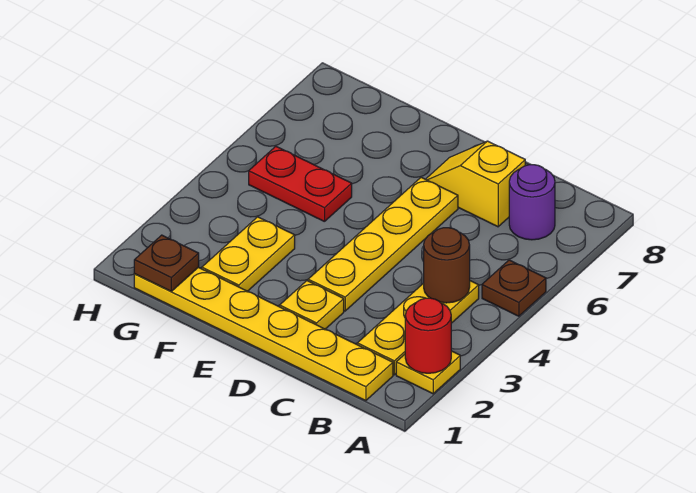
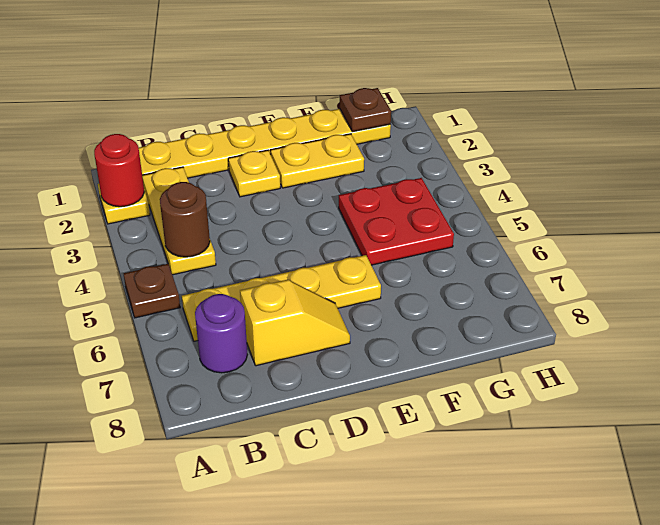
yellow plate D3:D6 level 1 -> yellow plate B6:E6 level 1
yellow plate F2:F3 level 1 -> yellow plate E2:F2 level 1
red plate F5:G5 level 1 -> red plate F4:G5 level 1

